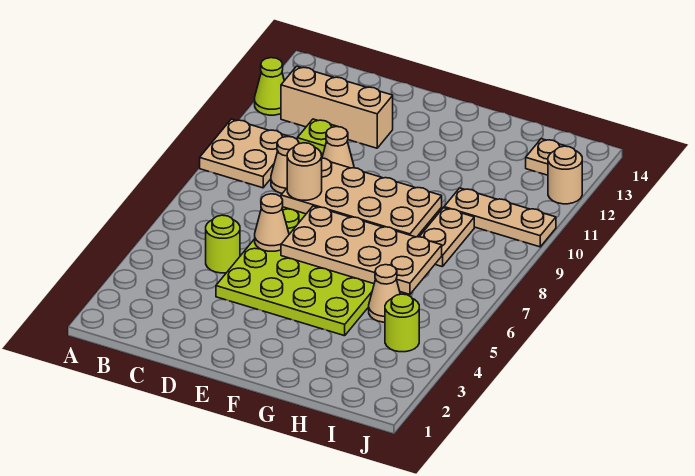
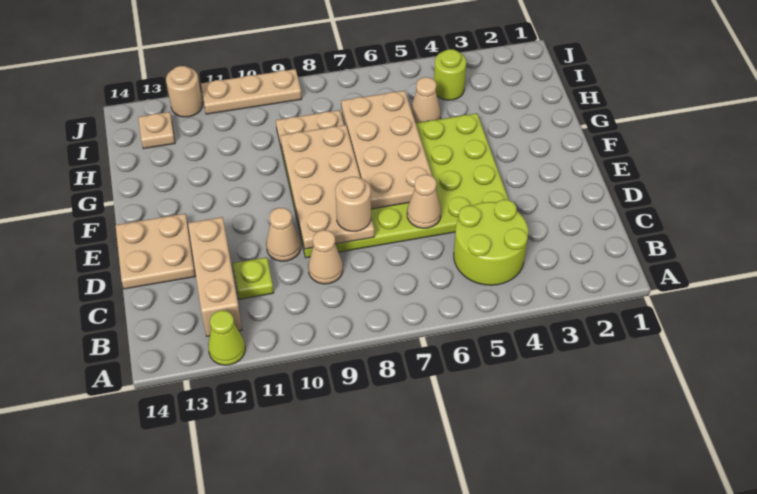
tan plate A9:B10 level 1 -> tan plate D13:E14 level 1
lime round brick C5 level 1 -> lime round brick B4:C5 level 1
tan plate H10:J10 level 1 -> tan plate J9:J11 level 1

